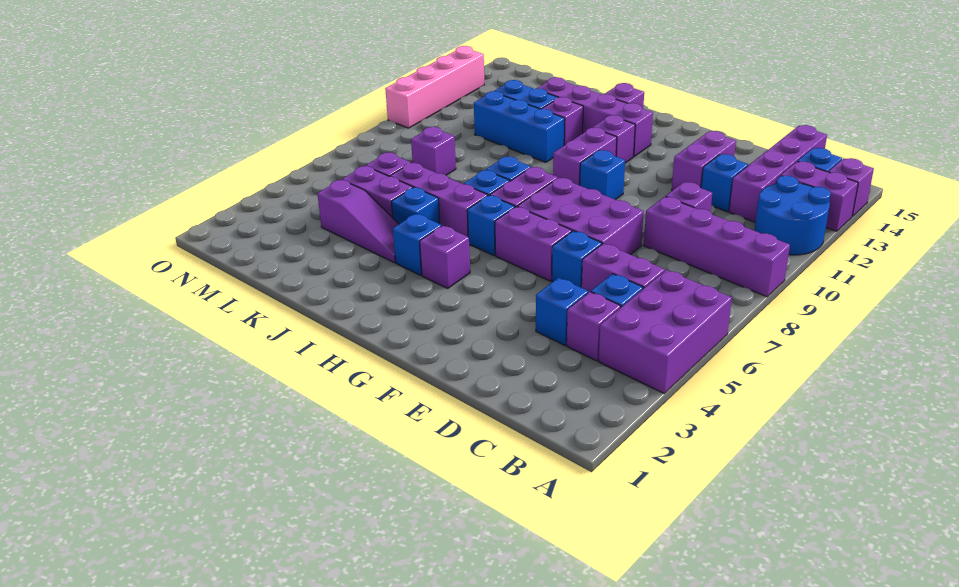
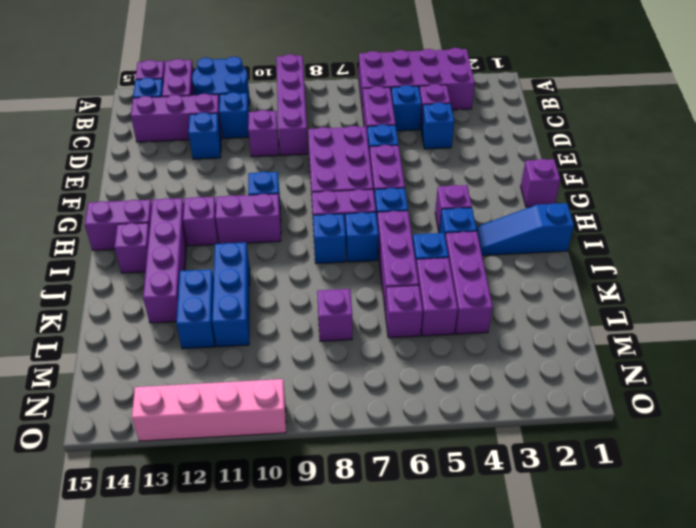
purple brick A4:B6 level 1 -> purple brick A3:B6 level 1
none -> blue brick C11 level 1
purple brick C12:C15 level 1 -> purple brick C12:C14 level 1
purple brick E12:E13 level 1 -> purple brick H14:H15 level 1
none -> blue slope I1:I3 level 1 top 1
purple slope J4:L4 level 1 top L -> purple brick J4:L4 level 1
purple brick J12 level 1 -> purple brick G1 level 1

